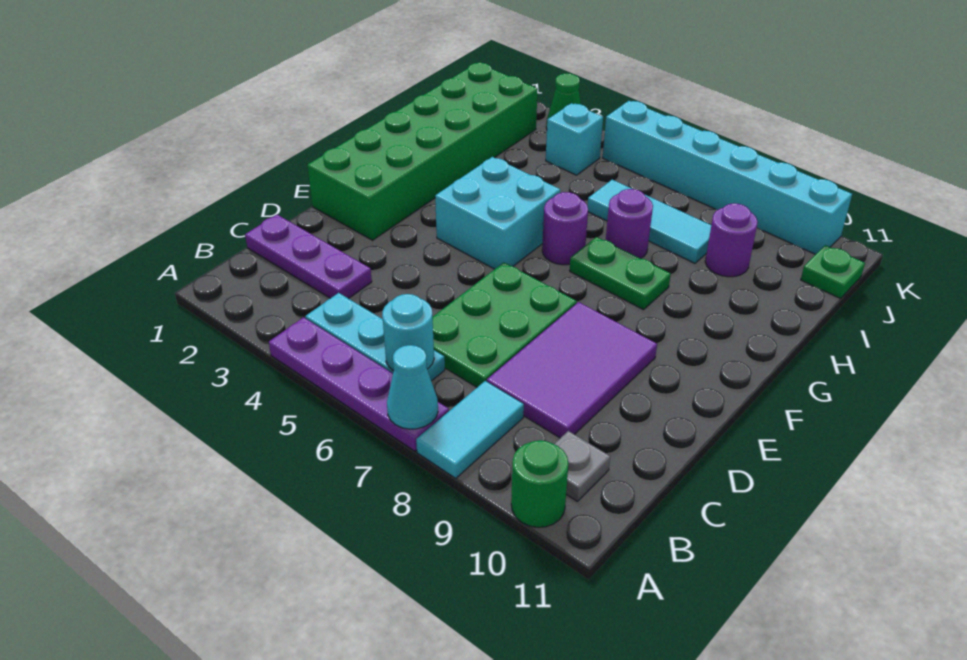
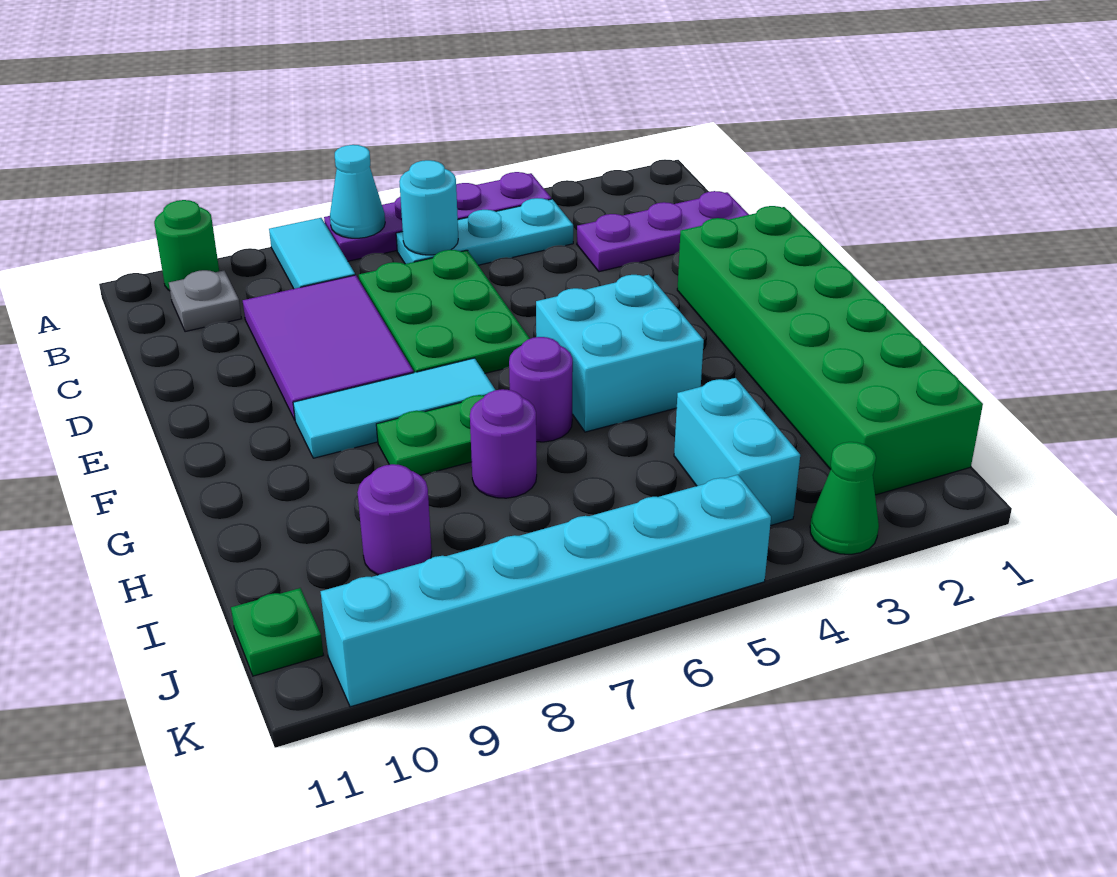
cyan tile I6:I8 level 1 -> cyan tile F7:F9 level 1
cyan brick J4 level 1 -> cyan brick I4:J4 level 1

